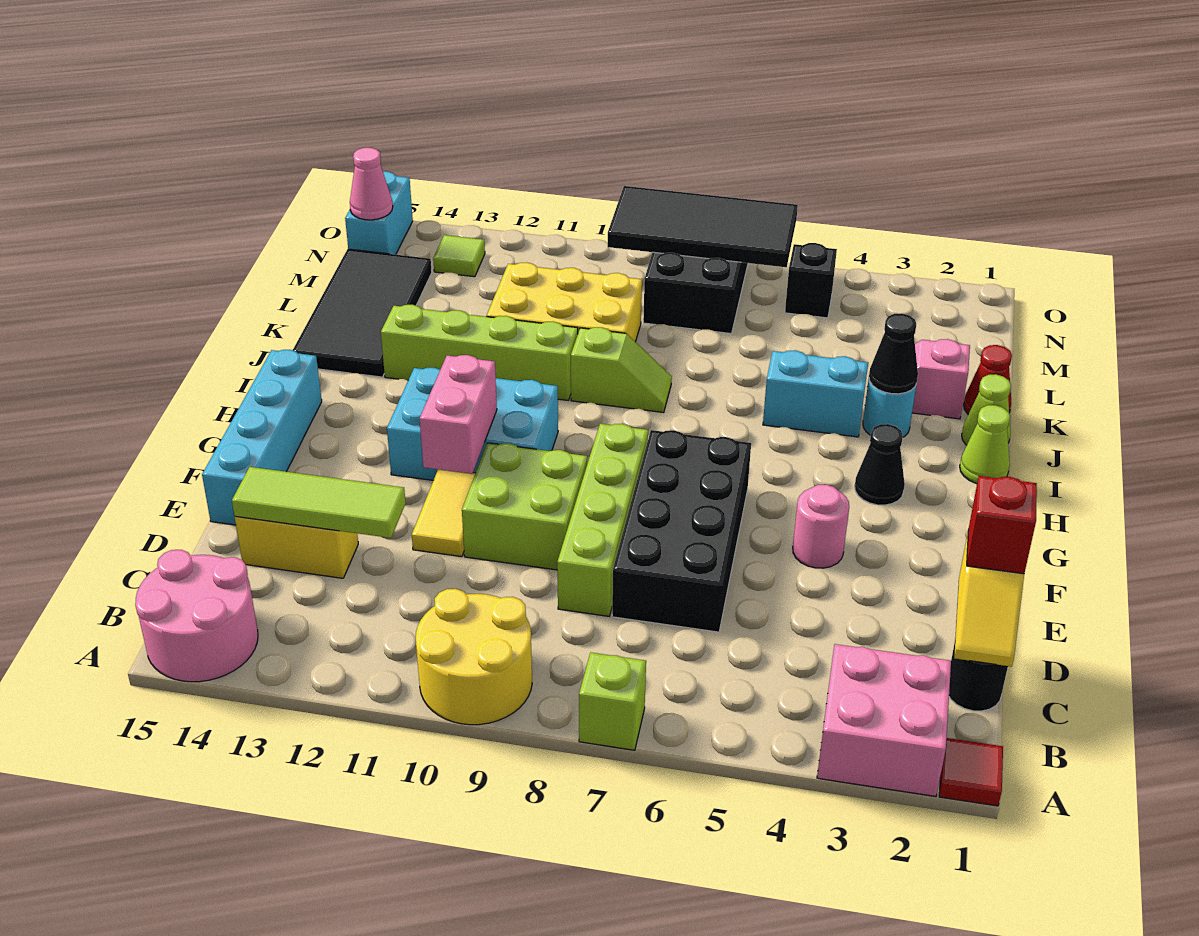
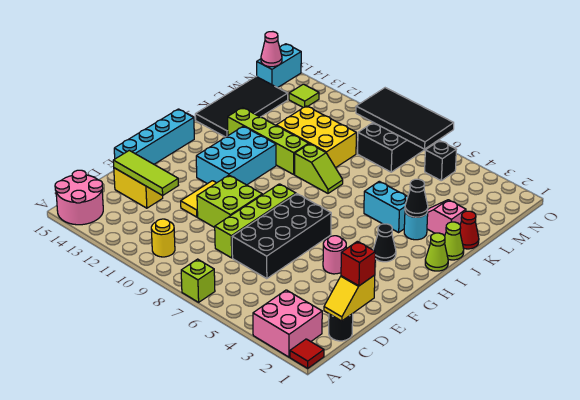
yellow round brick A9:B10 level 1 -> yellow round brick B10 level 1
pink brick F11:G11 level 2 -> none
cyan brick G10:H12 level 1 -> cyan brick G11:I12 level 1

